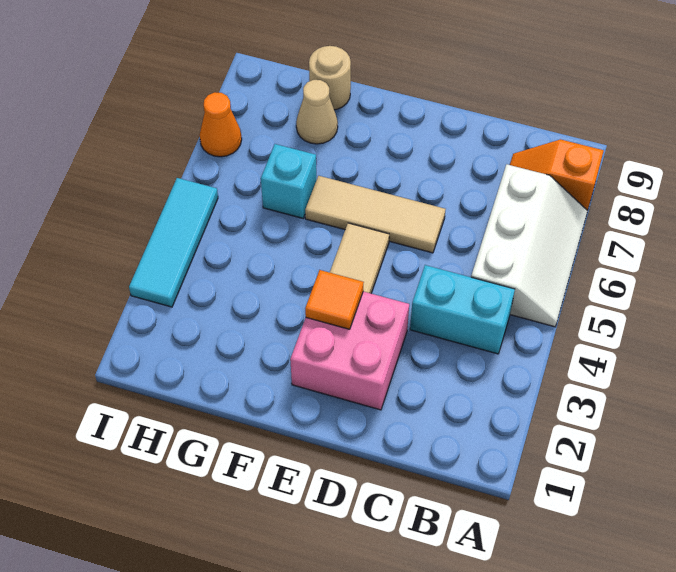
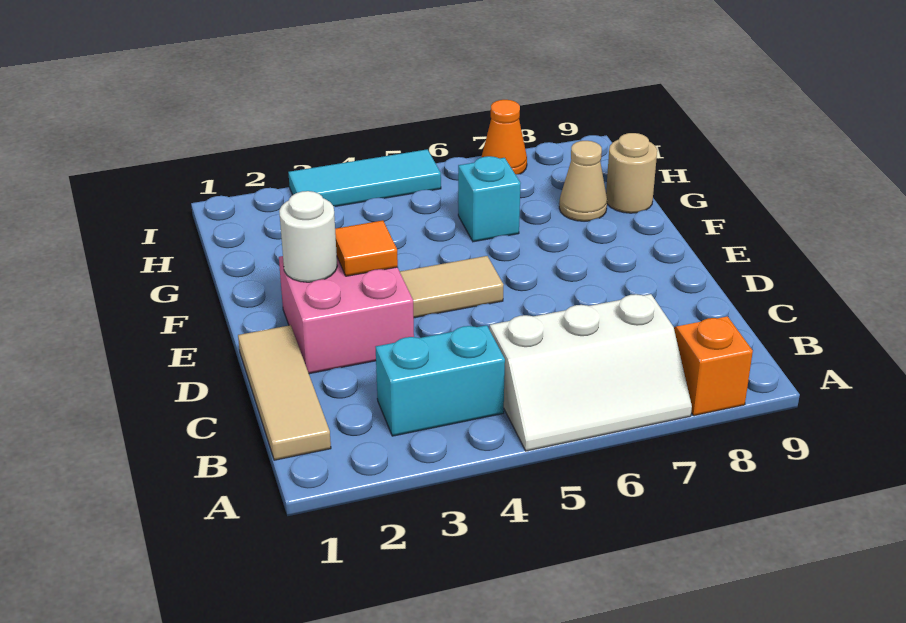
cyan brick B4:C4 level 1 -> cyan brick B3:B4 level 1
tan tile D6:F6 level 1 -> tan tile B1:D1 level 1
none -> white round brick E2 level 2

